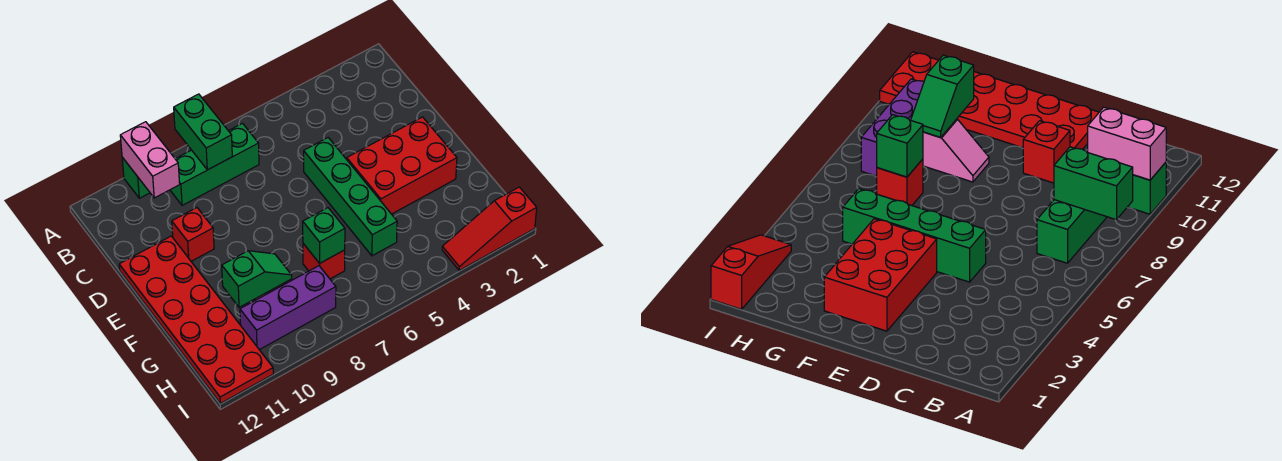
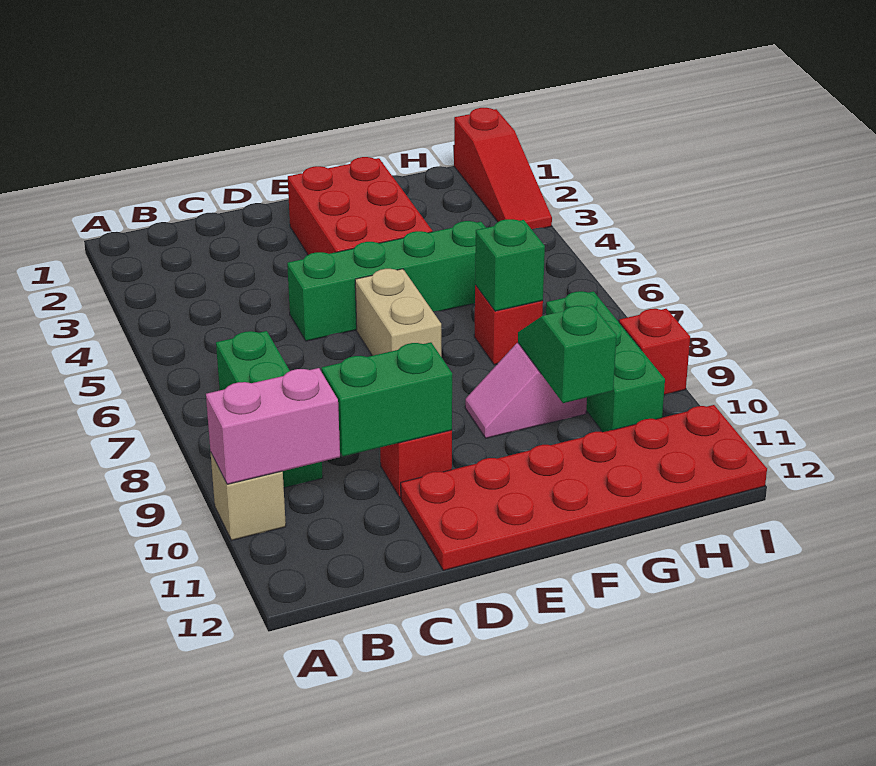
green brick A8:B8 level 2 -> green brick C10:D10 level 2
green brick A10 level 1 -> tan brick A10 level 1
none -> tan brick E6:E7 level 1
purple brick H8:H10 level 1 -> green brick H8:H10 level 1
none -> red brick I9 level 1

